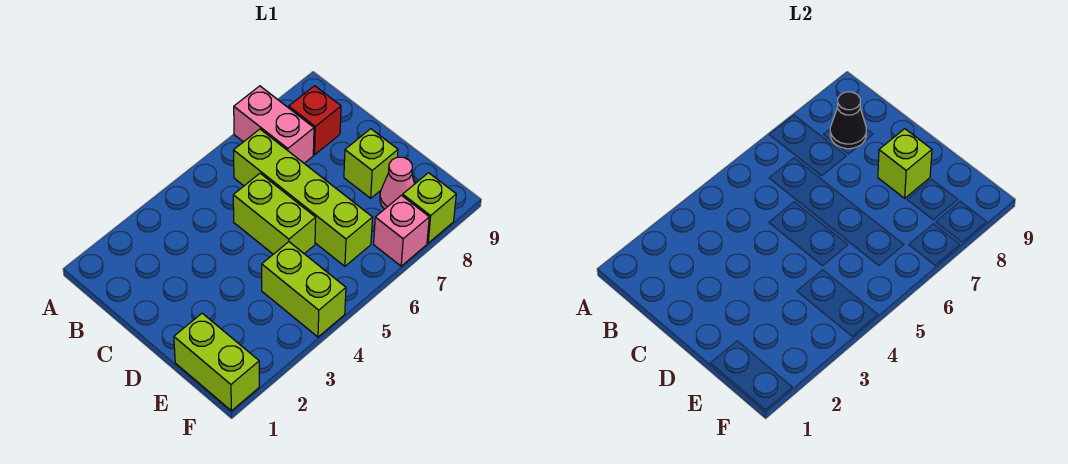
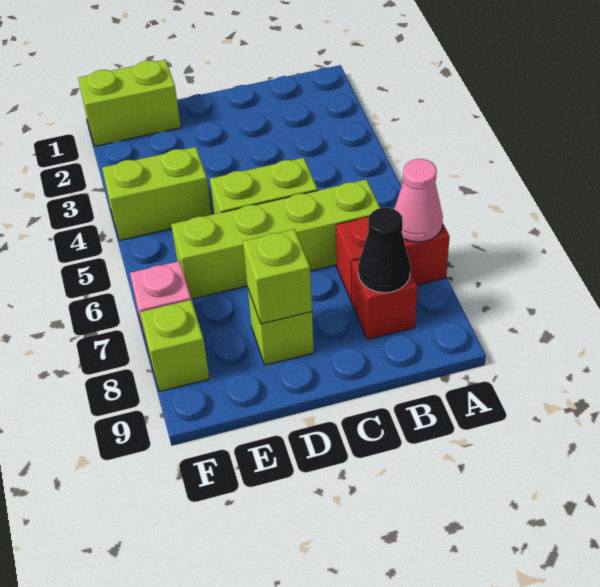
pink brick A7:B7 level 1 -> red brick A7:B7 level 1
pink cone E8 level 1 -> pink cone A7 level 2

